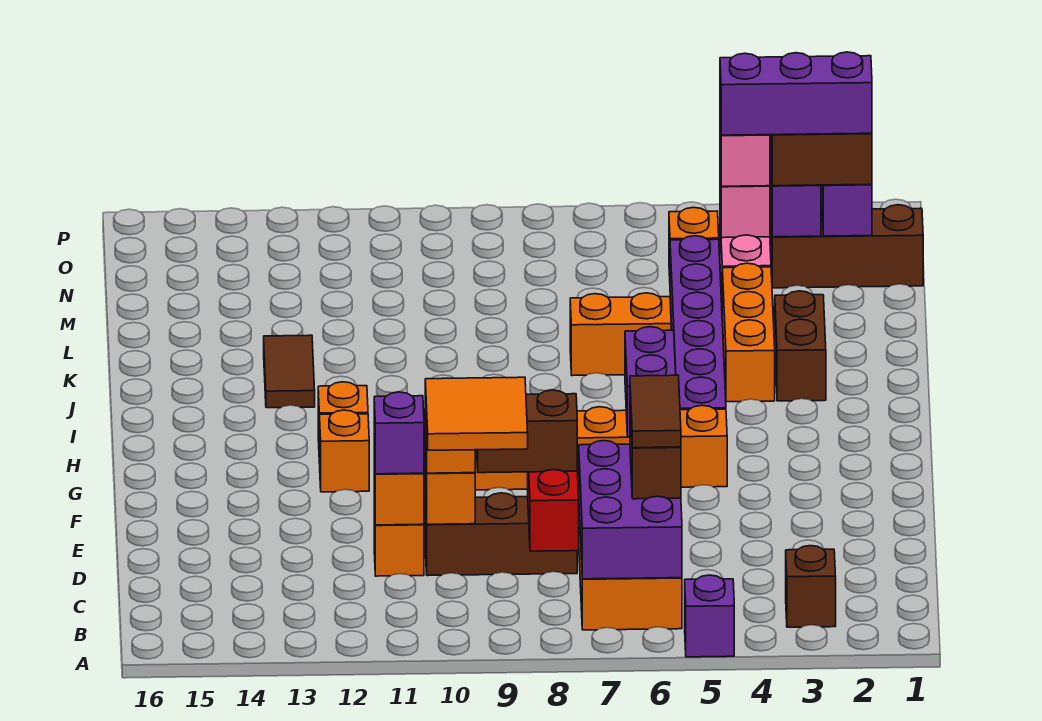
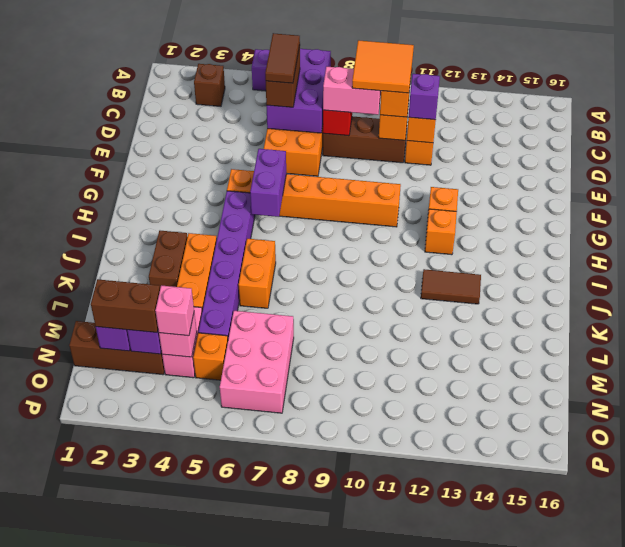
brown brick D8:D9 level 3 -> pink brick D8:D9 level 3
brown tile J13:K13 level 1 -> brown tile J12:J13 level 1
orange brick K6:K7 level 1 -> orange brick J6:K6 level 1
none -> pink brick M6:O7 level 1
purple brick N2:N4 level 4 -> none

